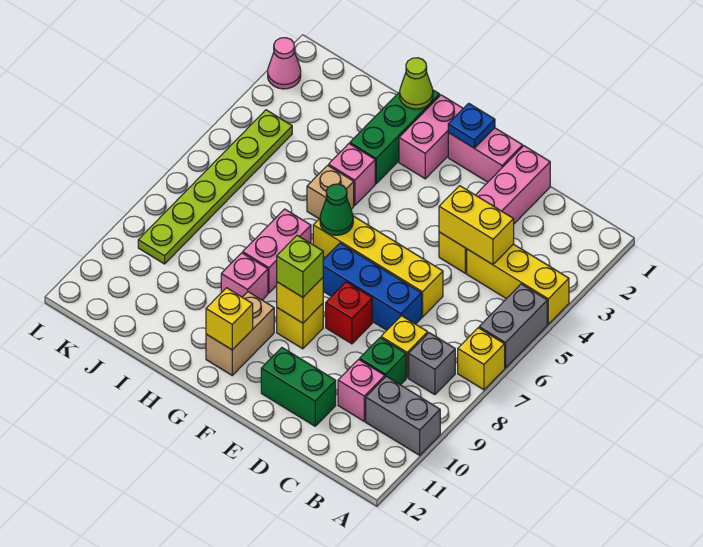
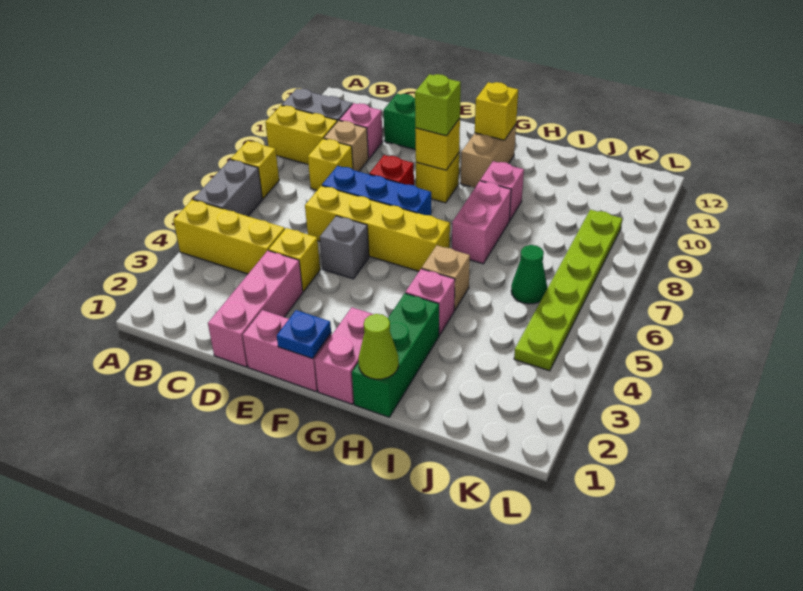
grey brick B8 level 1 -> grey brick E5 level 1
yellow brick C4:D4 level 2 -> yellow brick A9:B9 level 1
green brick C9 level 1 -> tan brick C9 level 1
green cone G6 level 2 -> green cone J6 level 1
pink cone L2 level 1 -> none

